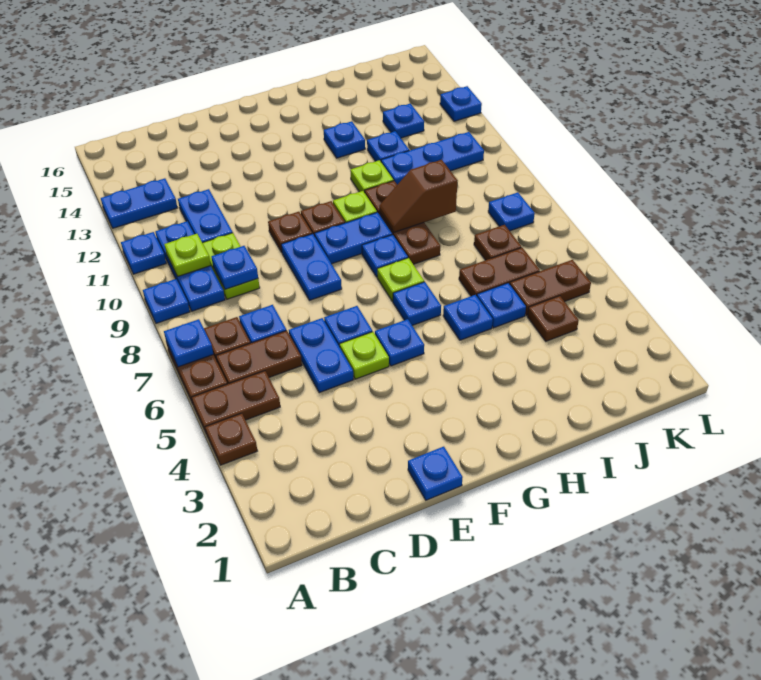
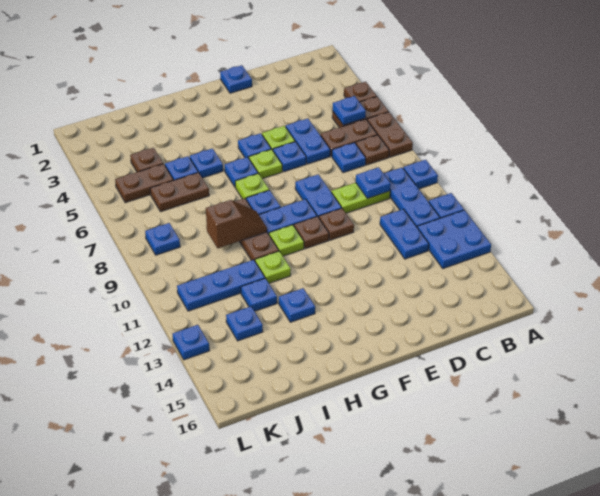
blue plate A7 level 2 -> blue plate B5 level 2
blue plate A13:B13 level 1 -> blue plate A12:B13 level 1
lime plate B10 level 2 -> lime plate F6 level 1
lime plate C9:C10 level 1 -> lime plate C9:D9 level 1
brown plate J7 level 1 -> none

